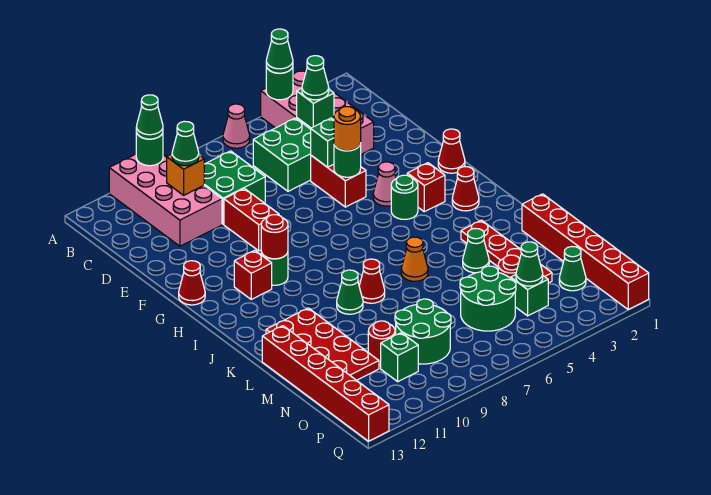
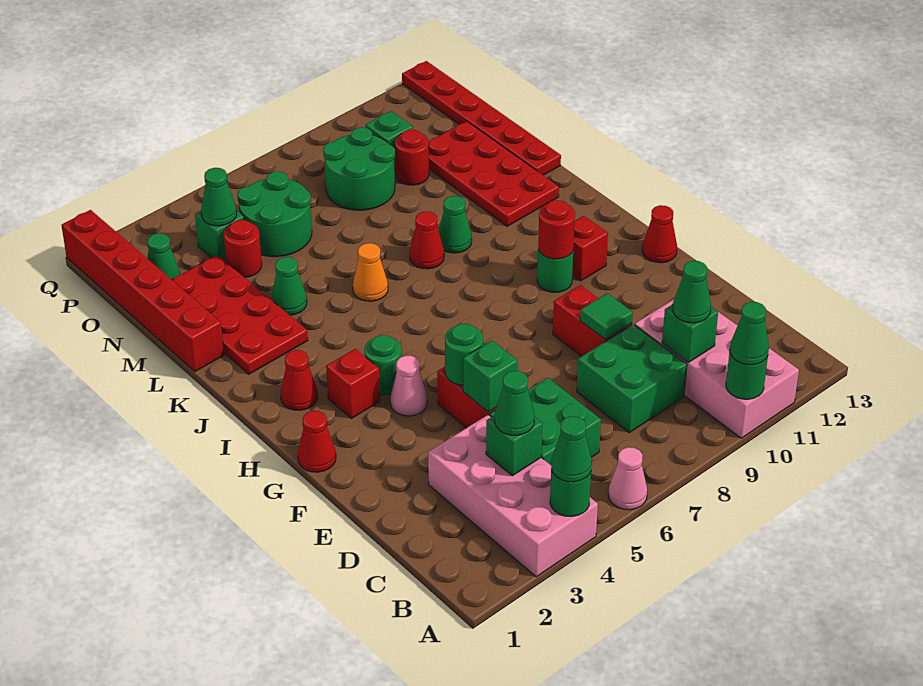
orange brick C10 level 2 -> green brick C10 level 2
none -> green tile E9 level 2
orange round brick F5 level 3 -> none
red plate K3:N3 level 1 -> red plate K2:N3 level 1
red brick L13:Q13 level 1 -> red plate L13:Q13 level 1

